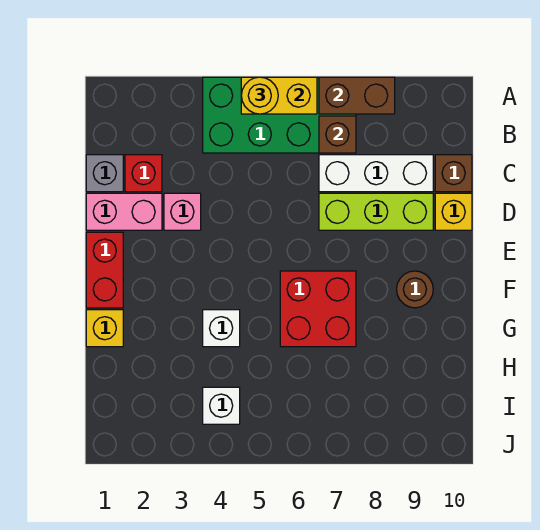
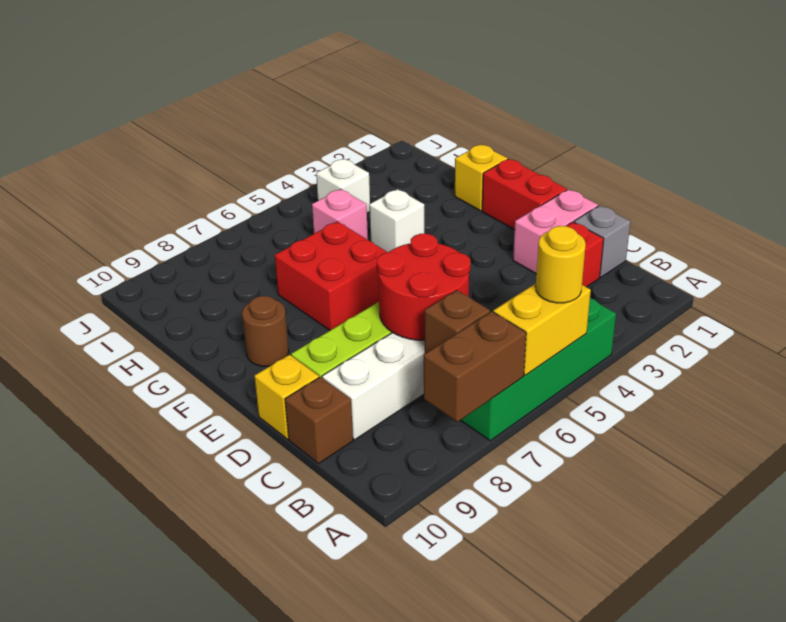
none -> red round brick C6:D7 level 2
pink brick D3 level 1 -> pink brick H5 level 1

